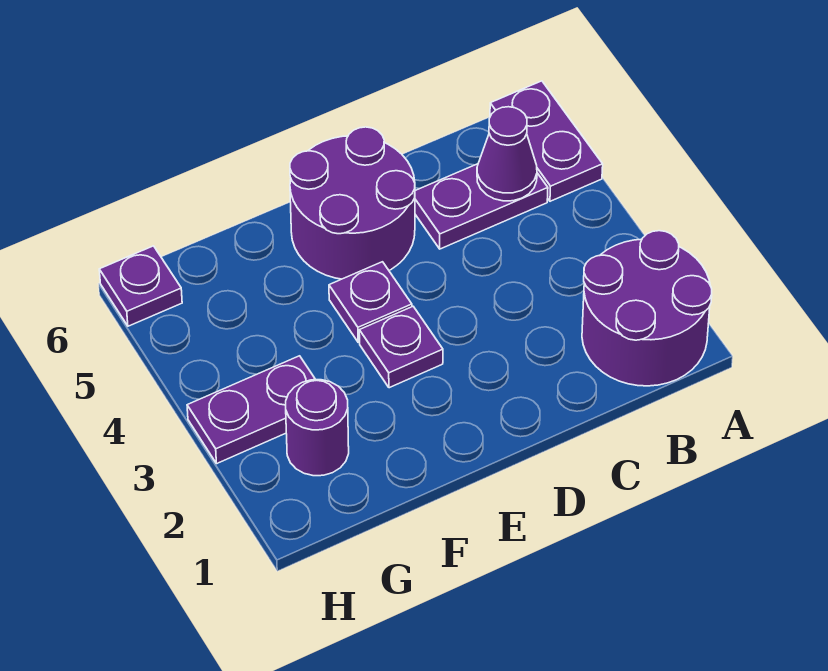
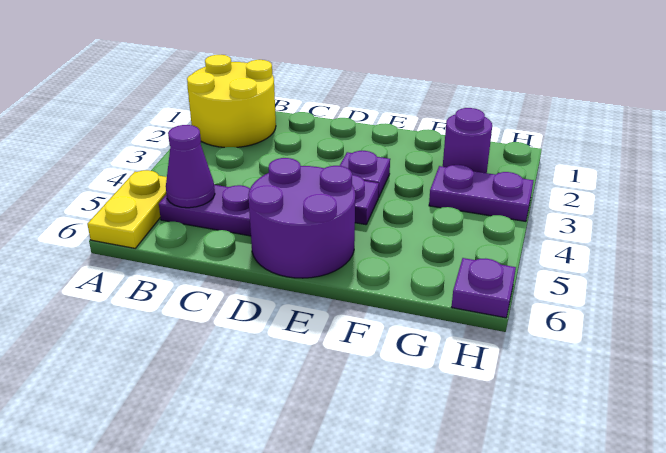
purple round brick A1:B2 level 1 -> yellow round brick A1:B2 level 1
purple plate A5:A6 level 1 -> yellow plate A5:A6 level 1

